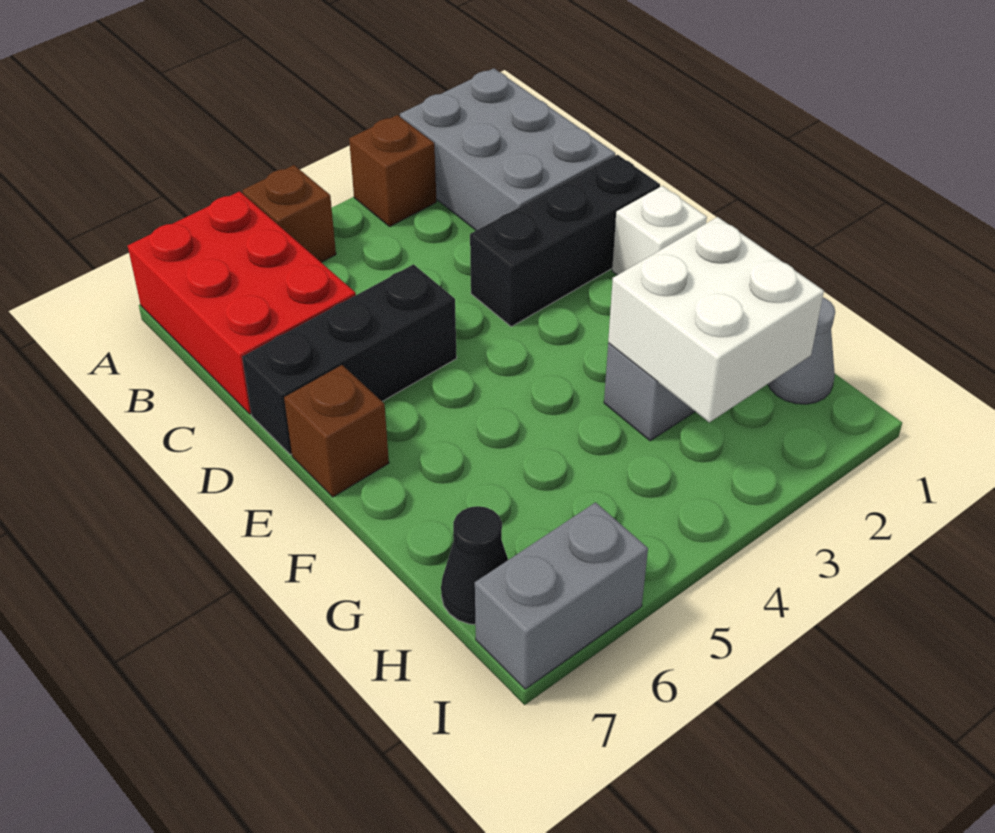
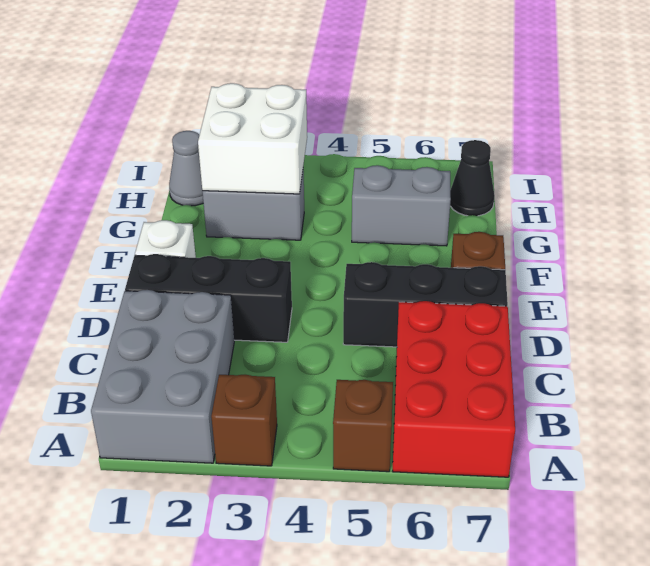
grey brick I6:I7 level 1 -> grey brick G5:G6 level 1

